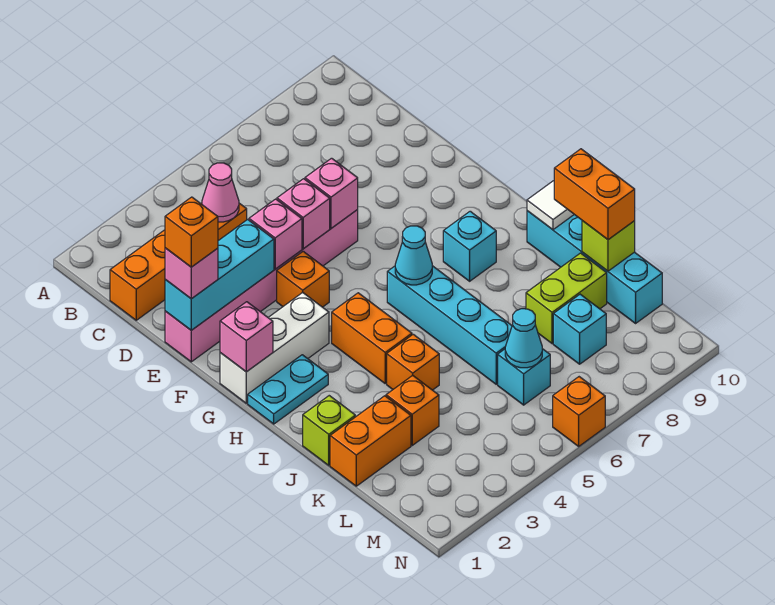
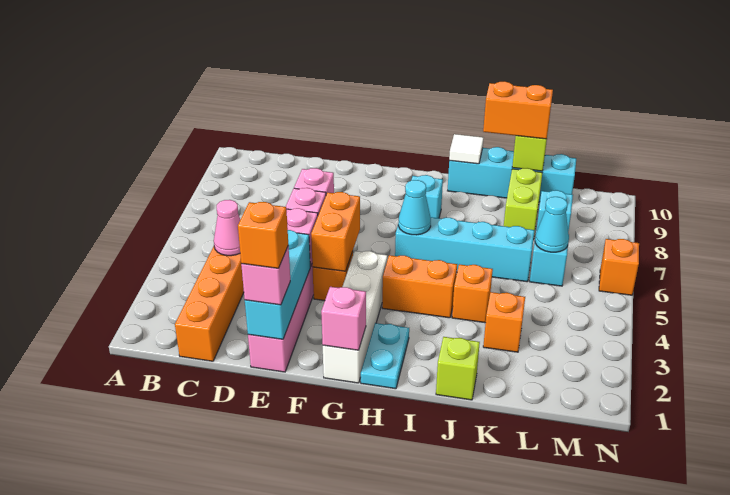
white brick G1:G3 level 1 -> white brick G1:G4 level 1
orange brick K1:K2 level 1 -> orange brick F4:F5 level 2

